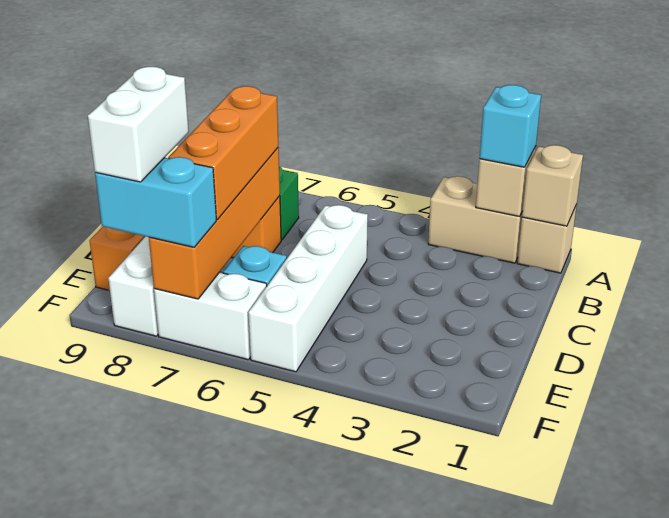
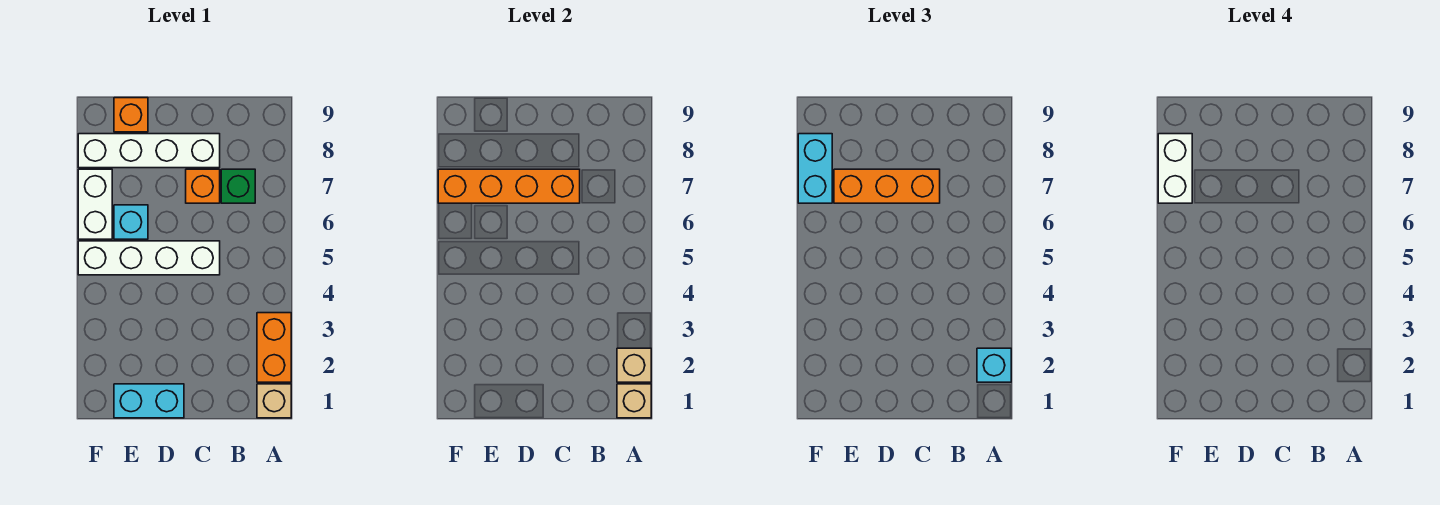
tan brick A2:A3 level 1 -> orange brick A2:A3 level 1
none -> cyan brick D1:E1 level 1
white brick E8:F8 level 4 -> white brick F7:F8 level 4

